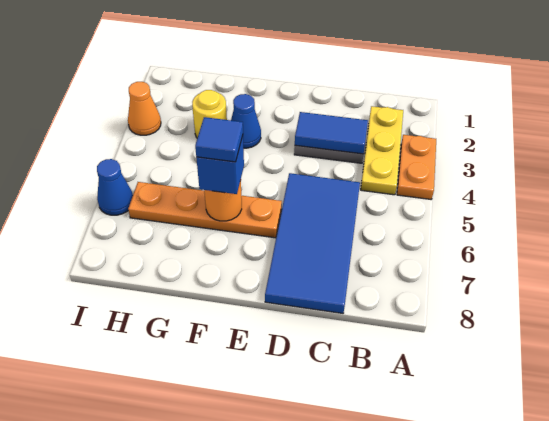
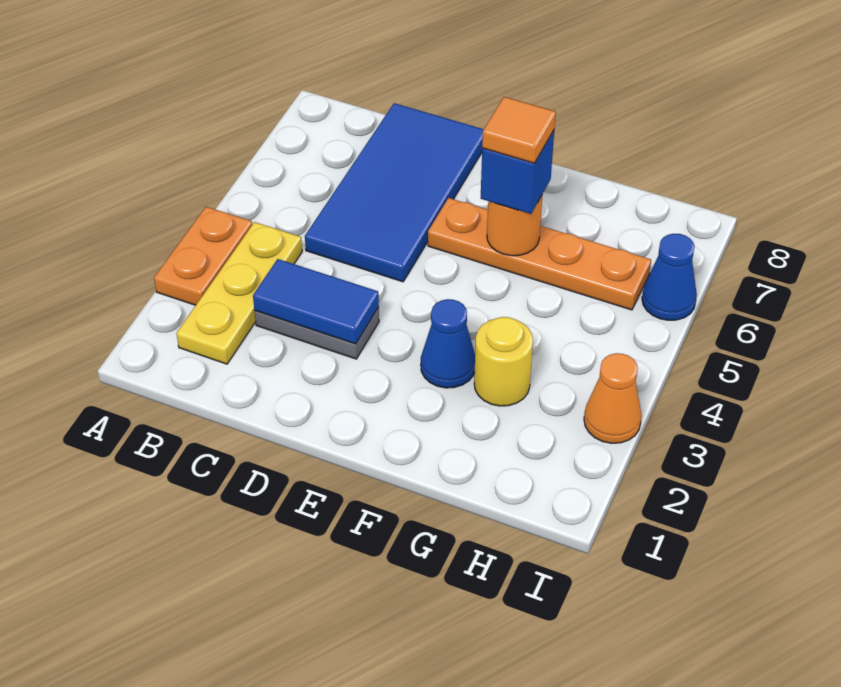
blue tile F6 level 4 -> orange tile F6 level 4

